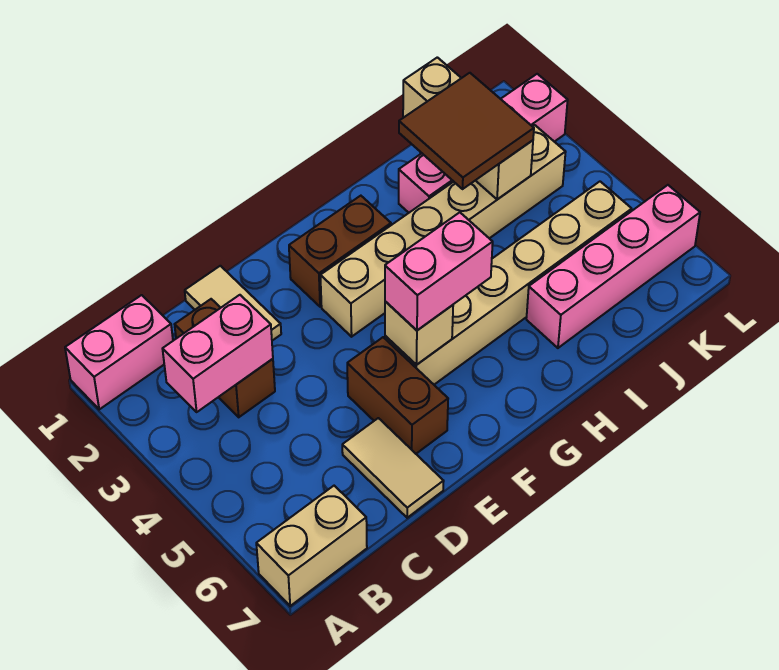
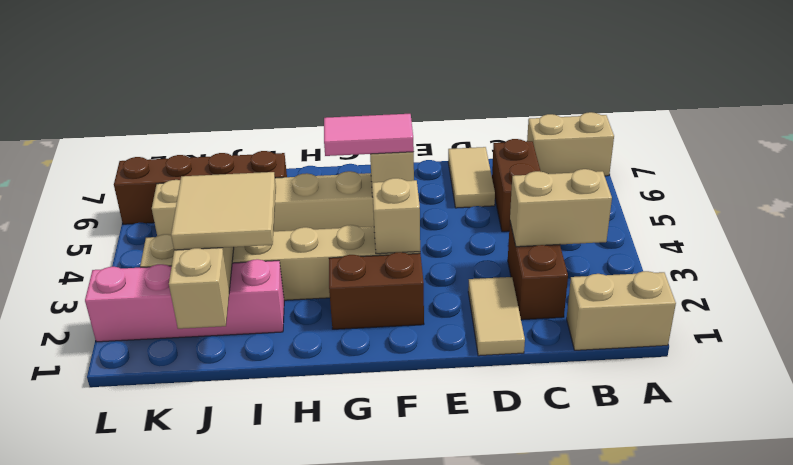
pink brick A1:B1 level 1 -> tan brick A1:B1 level 1
pink brick B3:C3 level 2 -> tan brick B3:C3 level 2
brown brick E5:E6 level 1 -> brown brick C5:C6 level 1
none -> tan brick F3 level 2
pink brick F5:G5 level 3 -> pink tile F5:G5 level 3
brown tile I2:J3 level 3 -> tan tile I2:J3 level 3
pink brick I6:L6 level 1 -> brown brick I6:L6 level 1

